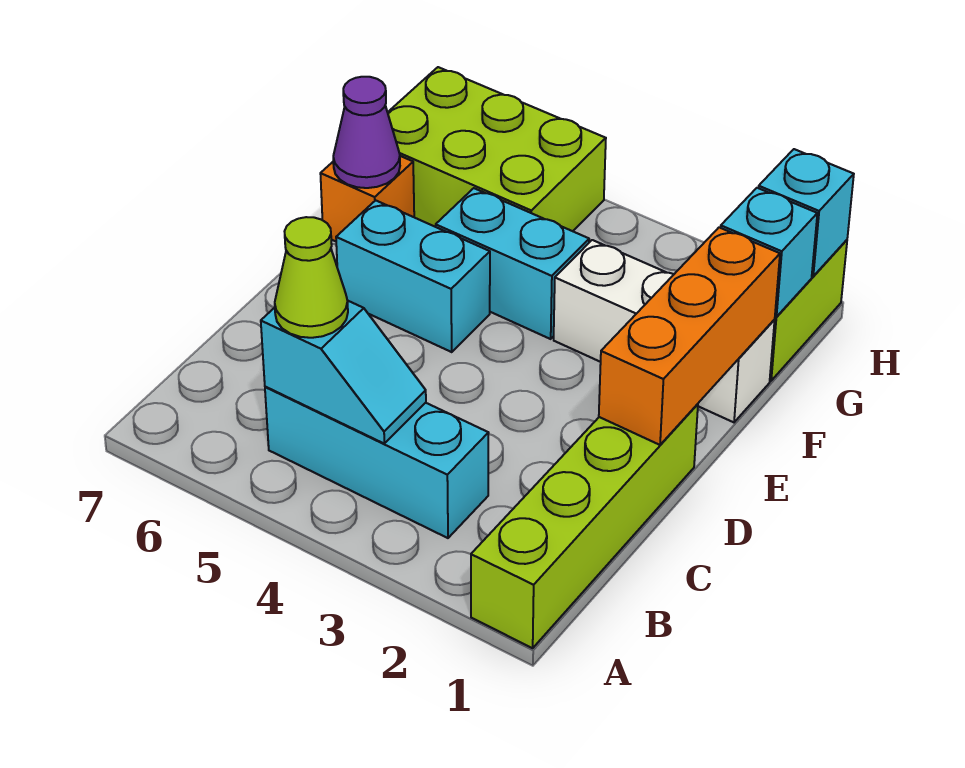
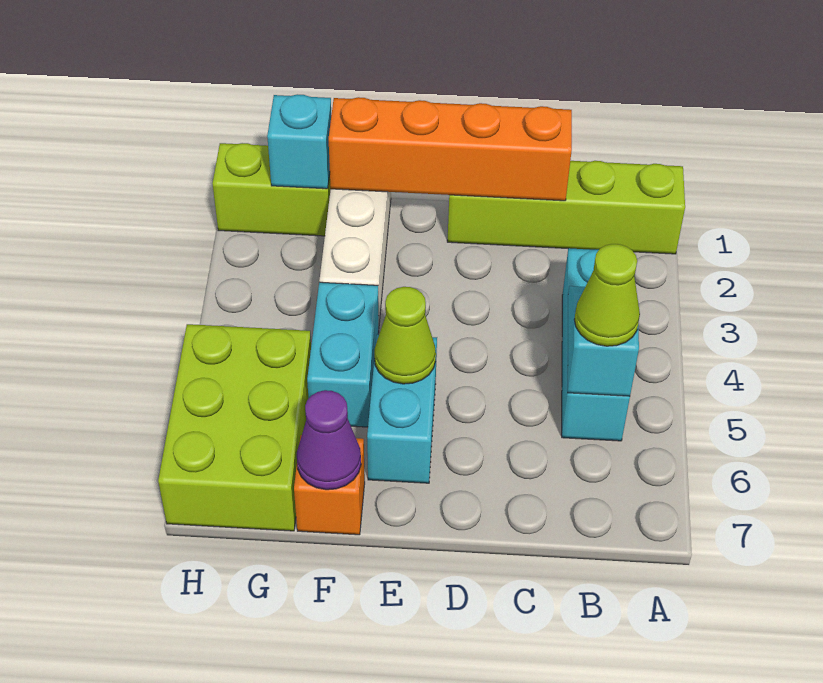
orange brick D1:F1 level 2 -> orange brick C1:F1 level 2
none -> lime cone E5 level 2
cyan brick H1 level 2 -> none

